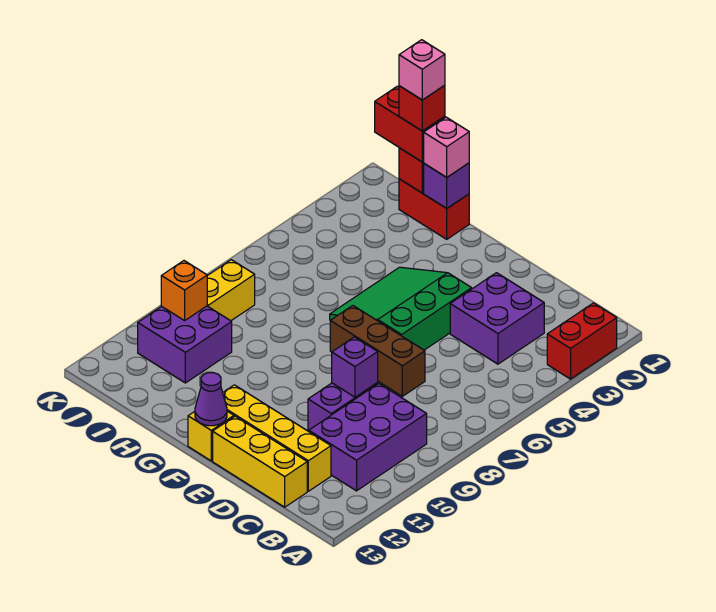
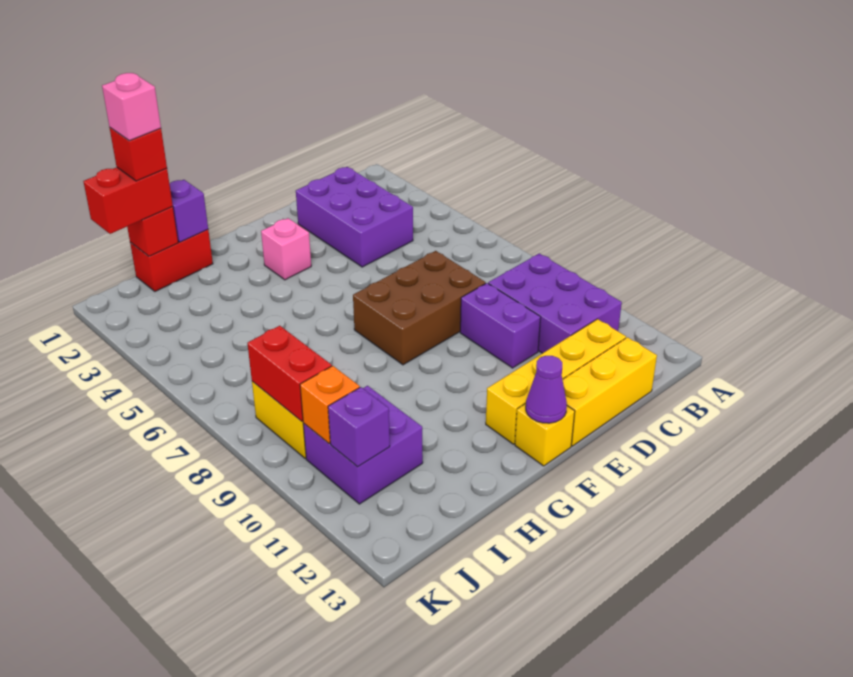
red brick A2:A3 level 1 -> red brick J8:J9 level 2
purple brick C3:D4 level 1 -> purple brick C2:D4 level 1
brown brick D7:F7 level 1 -> brown brick D7:F8 level 1
purple brick D9 level 2 -> purple brick J11 level 2
green slope E4:G6 level 1 top E -> none
pink brick H1 level 3 -> pink brick F3 level 1

